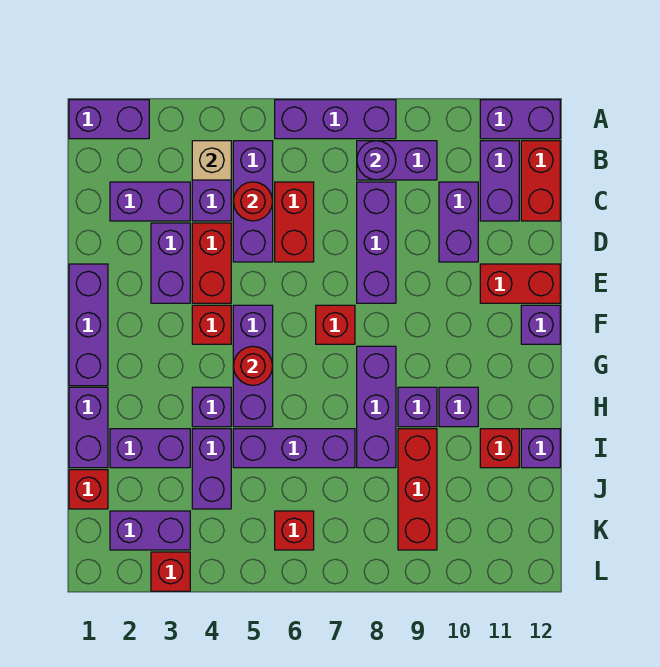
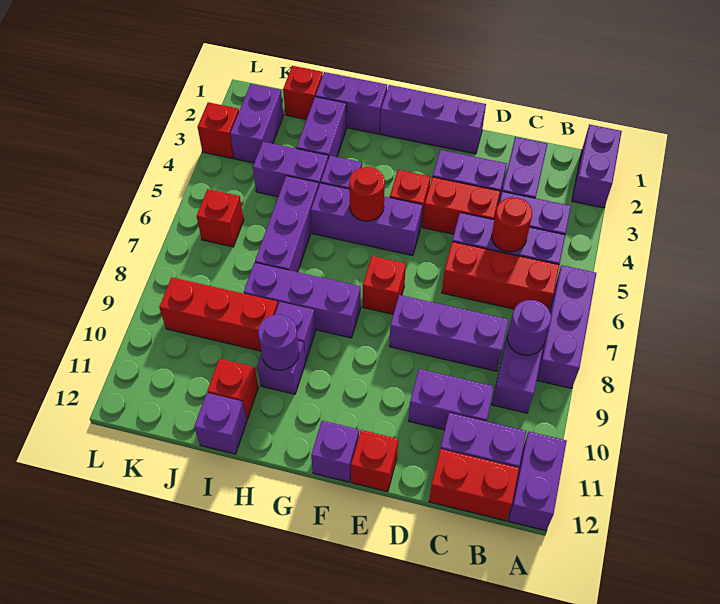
tan brick B4 level 2 -> none
red brick C6:D6 level 1 -> red brick B6:D6 level 1
red brick E11:E12 level 1 -> red brick E12 level 1
none -> purple round brick H10 level 2

